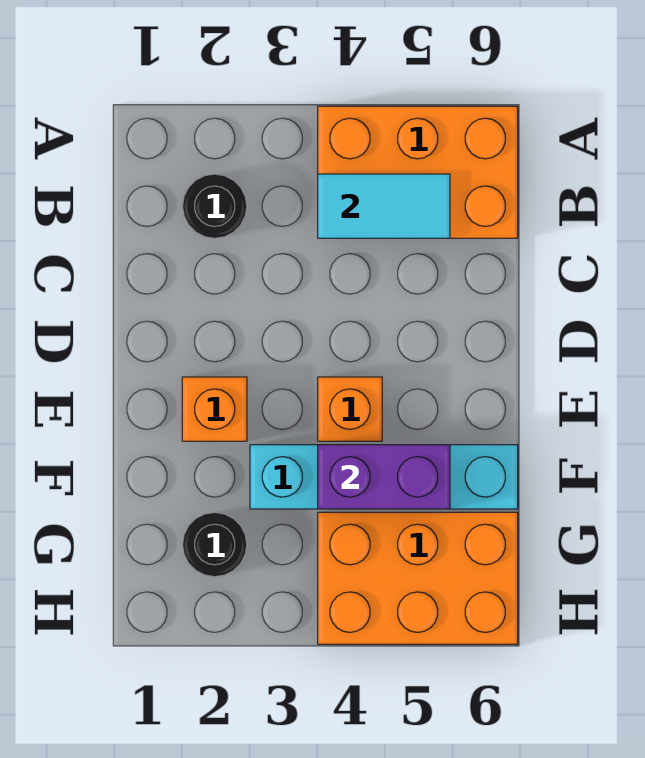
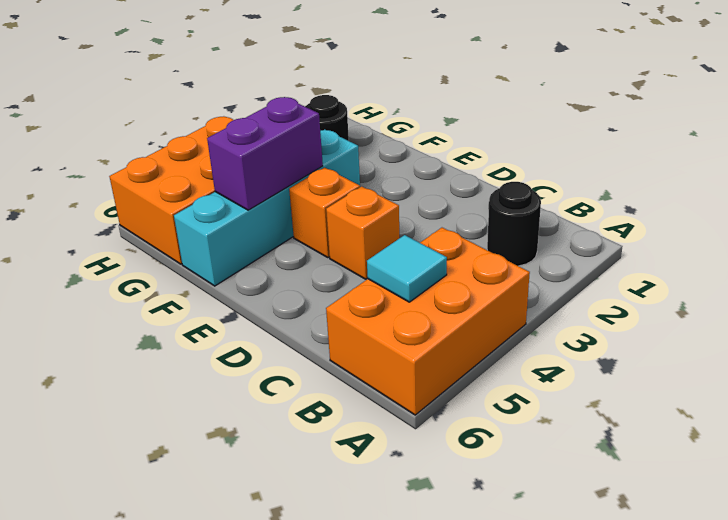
cyan tile B4:B5 level 2 -> cyan tile B5 level 2
orange brick E2 level 1 -> orange brick D4 level 1

